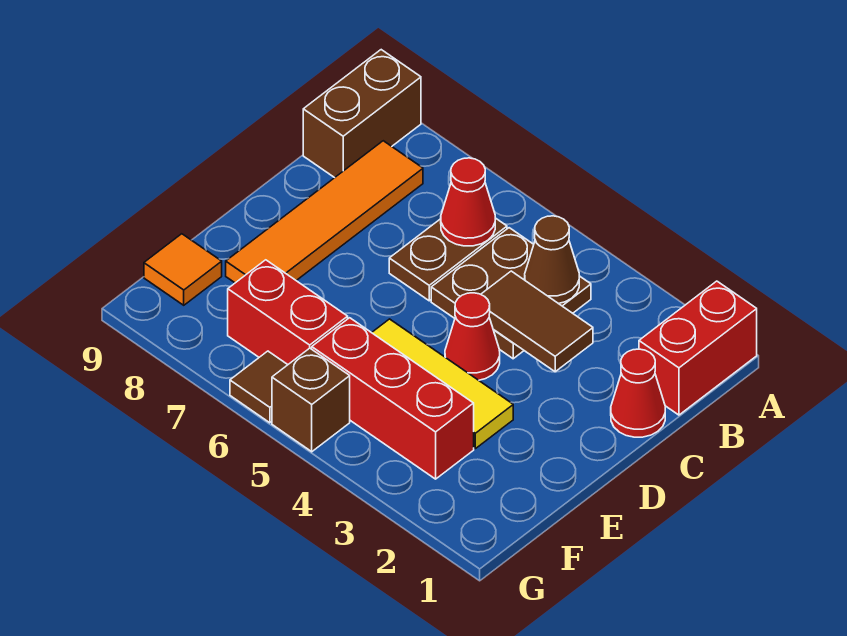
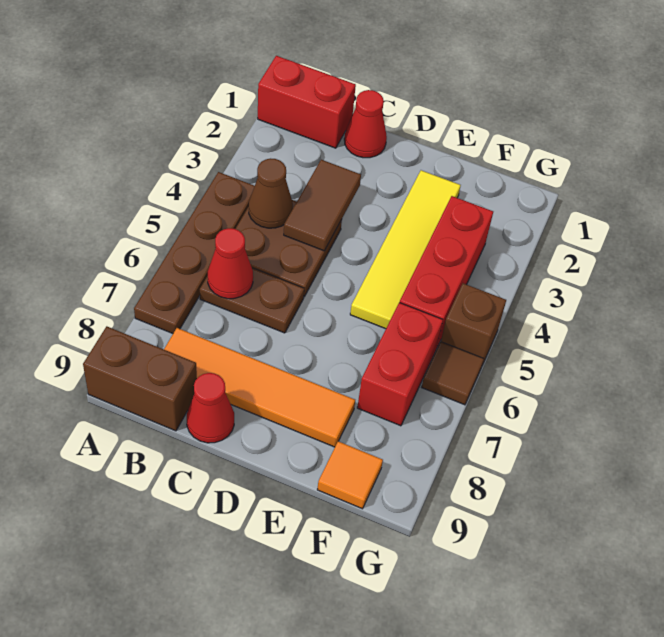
none -> brown plate A4:A7 level 1
red cone D4 level 1 -> red cone C9 level 1
yellow tile E3:E5 level 1 -> yellow tile E2:E5 level 1

